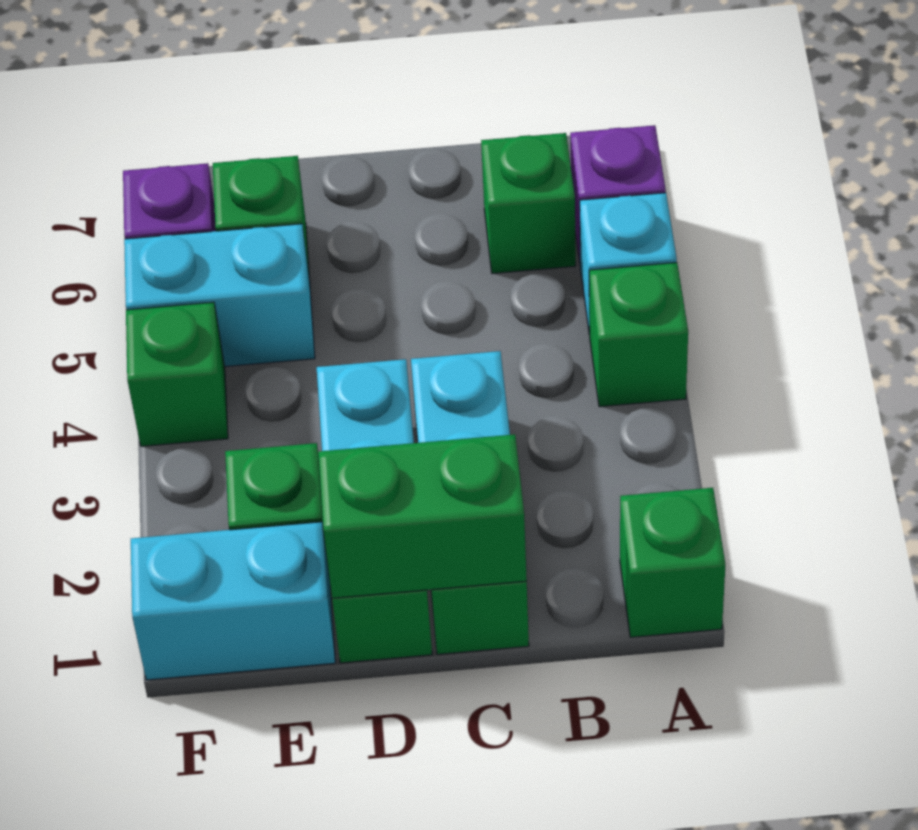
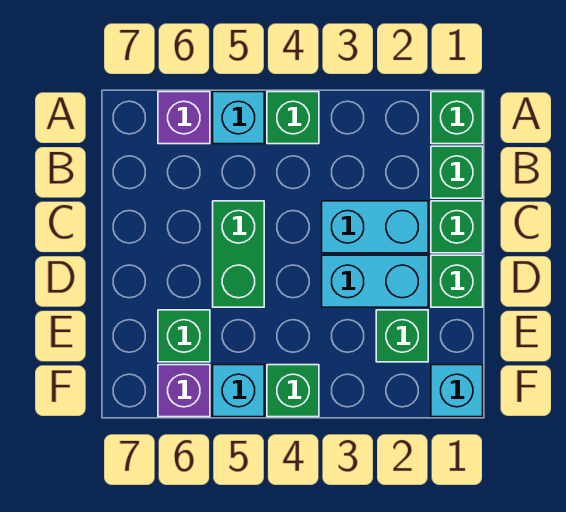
green brick B6 level 1 -> green brick B1 level 1
green brick C1:D1 level 2 -> green brick C5:D5 level 1
cyan brick E1:F1 level 1 -> cyan brick F1 level 1
cyan brick E5:F5 level 1 -> cyan brick F5 level 1

